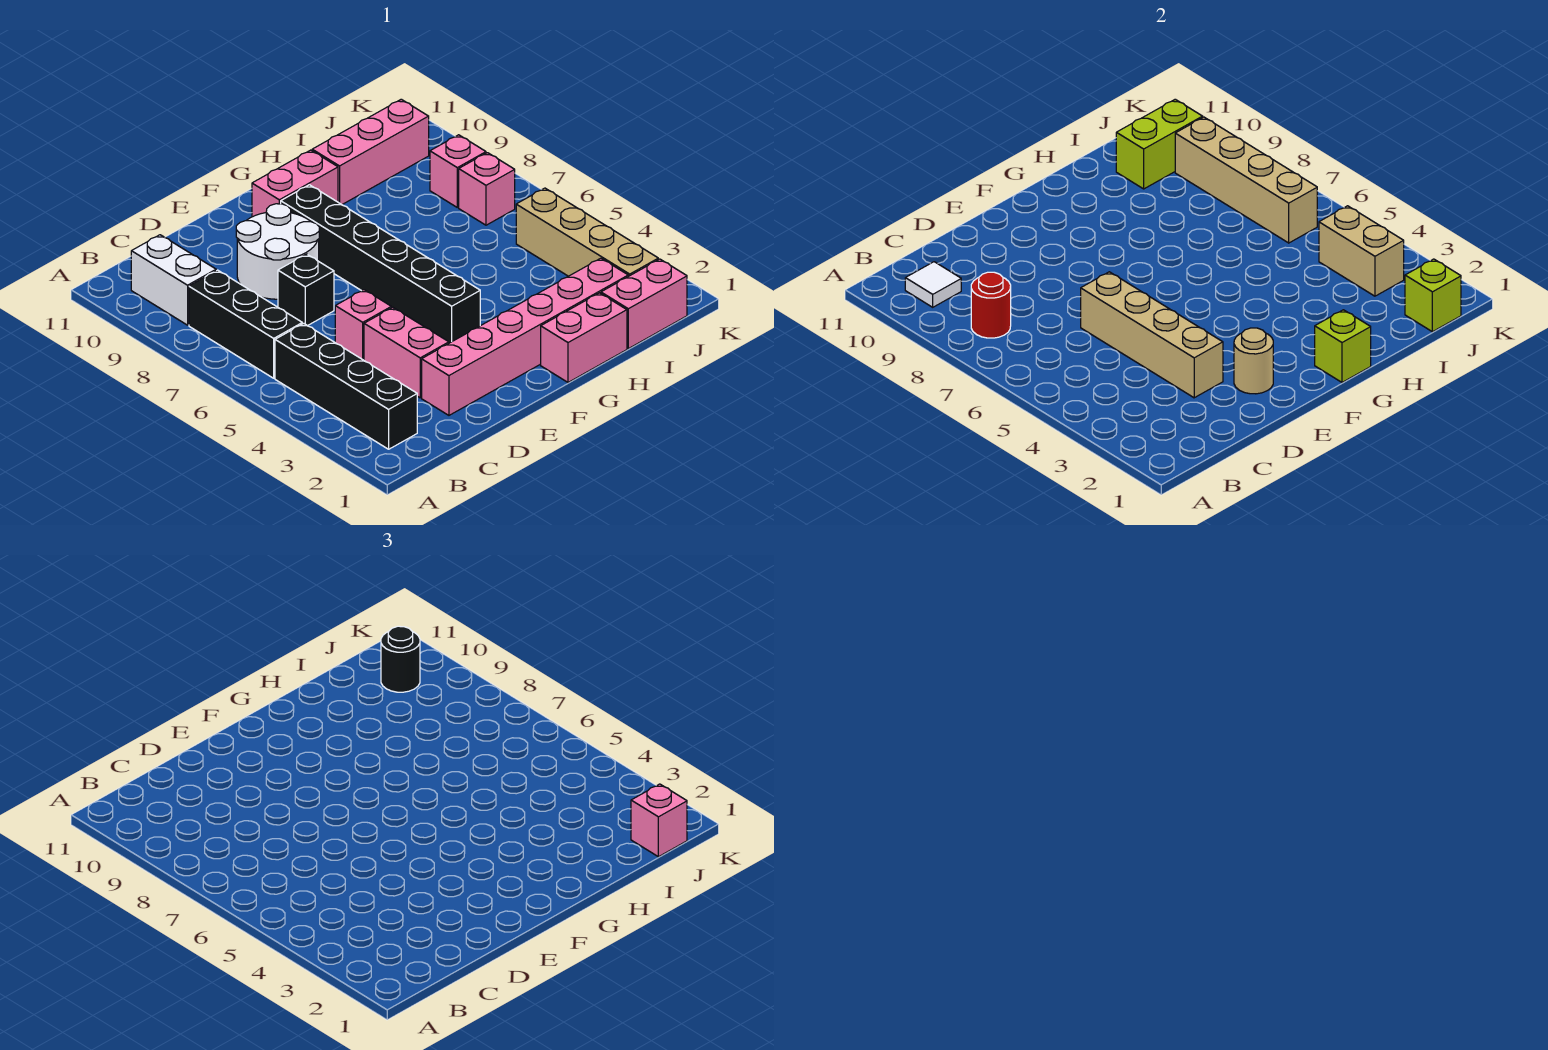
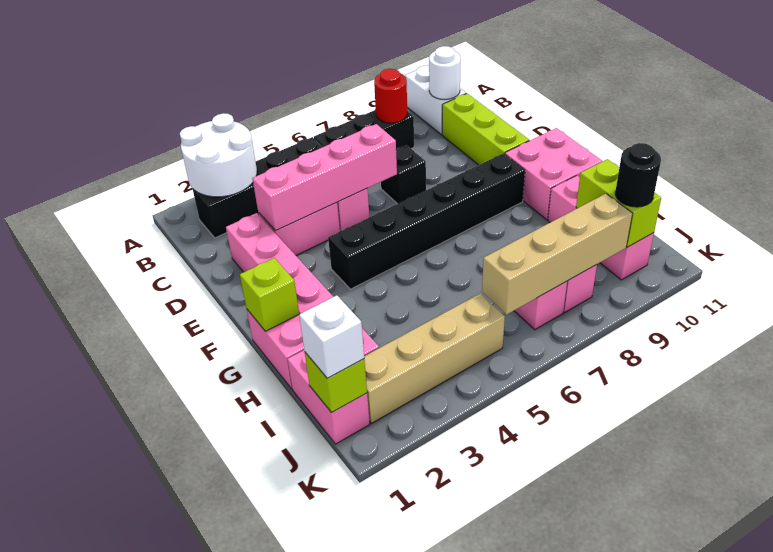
white brick B9:B10 level 1 -> white brick A10:B10 level 1
white tile B10 level 2 -> white round brick B10 level 2
none -> lime brick C10:E10 level 1
tan brick D3:D6 level 2 -> pink brick D3:D6 level 2
white round brick D8:E9 level 1 -> white round brick A2:B3 level 2
tan round brick E2 level 2 -> none
pink brick F10:G10 level 1 -> pink brick F10:G11 level 1
pink brick J1 level 3 -> white brick J1 level 3
tan brick J3:J4 level 2 -> none

